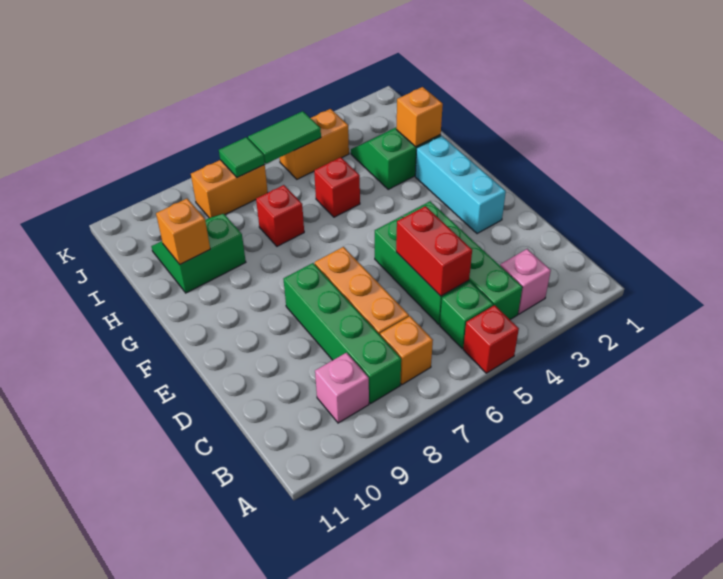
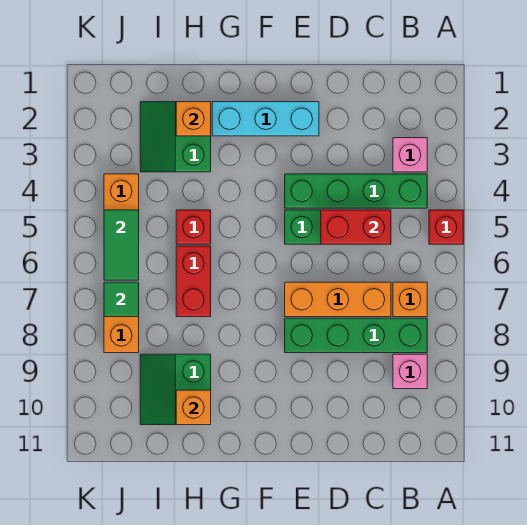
green brick B5 level 1 -> none
red brick H7 level 1 -> red brick H6:H7 level 1

